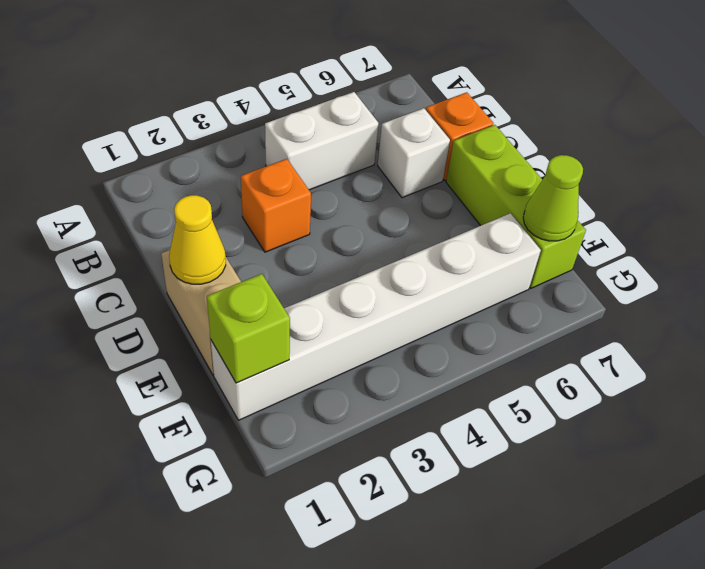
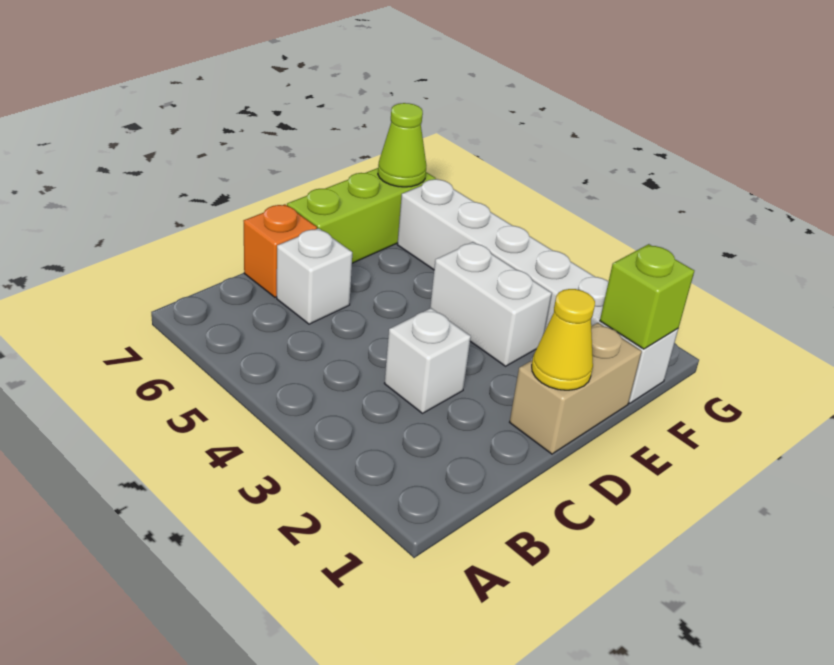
white brick B4:B5 level 1 -> white brick E3:E4 level 1
orange brick C3 level 1 -> white brick C3 level 1

